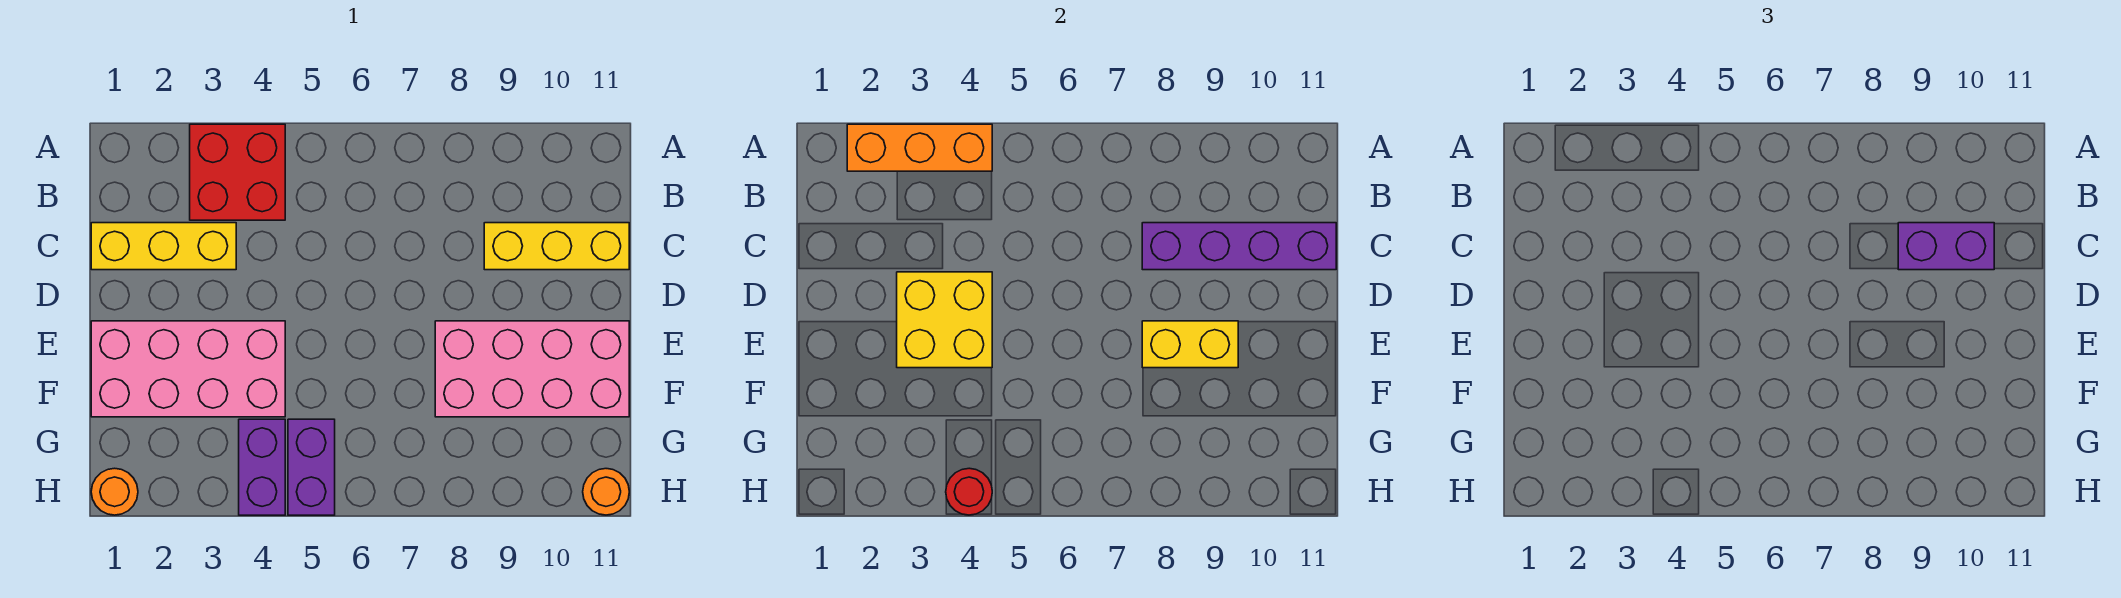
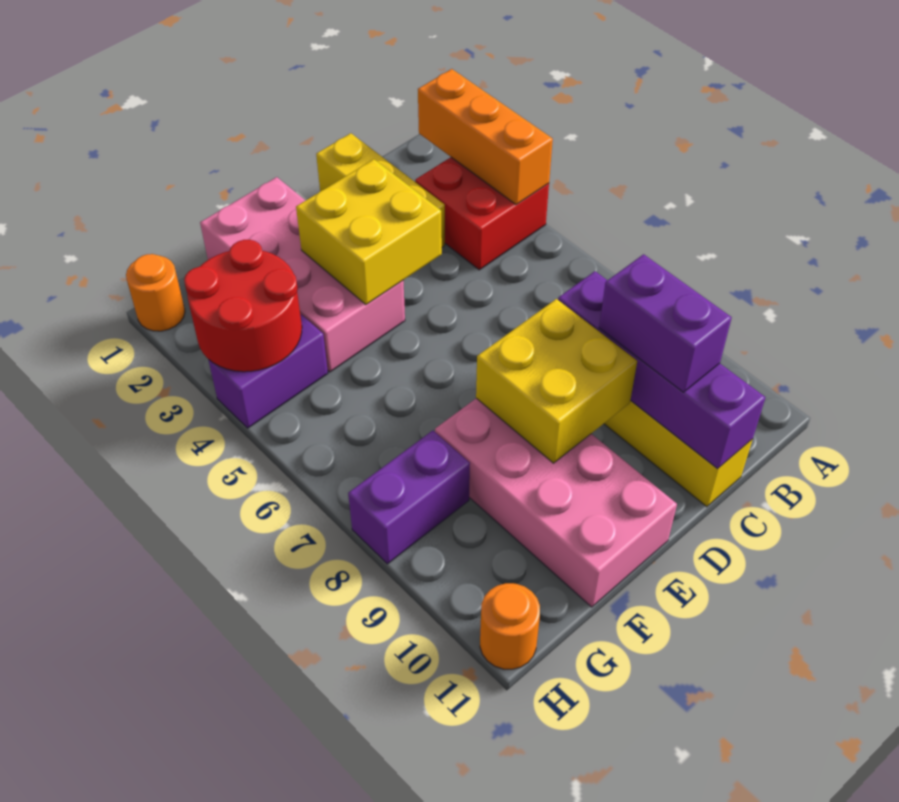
yellow brick E8:E9 level 2 -> yellow brick D8:E9 level 2
purple brick G5:H5 level 1 -> purple brick G8:H8 level 1
red round brick H4 level 2 -> red round brick G3:H4 level 2

